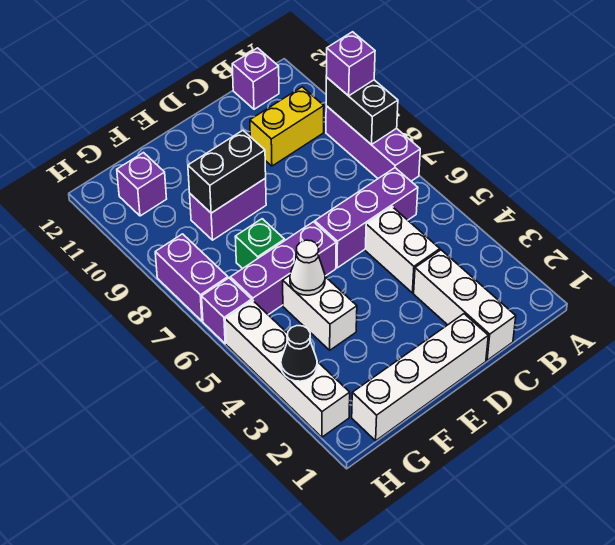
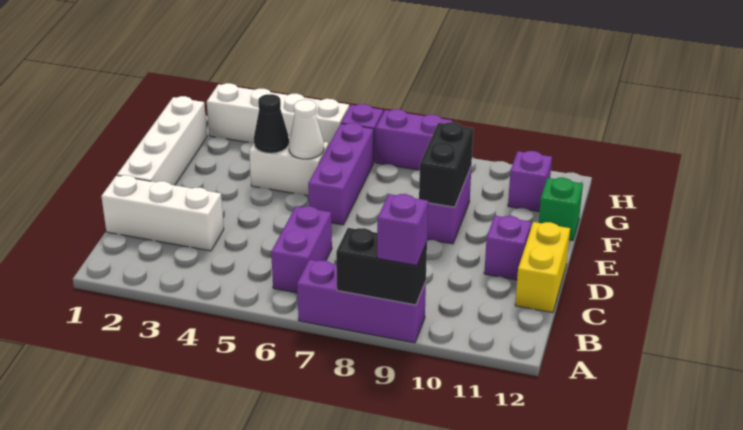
purple brick B6:D6 level 1 -> purple brick B6:C6 level 1
yellow brick B10:C10 level 1 -> yellow brick C12:D12 level 1
purple brick B12 level 1 -> purple brick D11 level 1
white brick C4:C5 level 1 -> none
green brick F7 level 1 -> green brick F12 level 1
black cone H3 level 2 -> black cone F4 level 2

